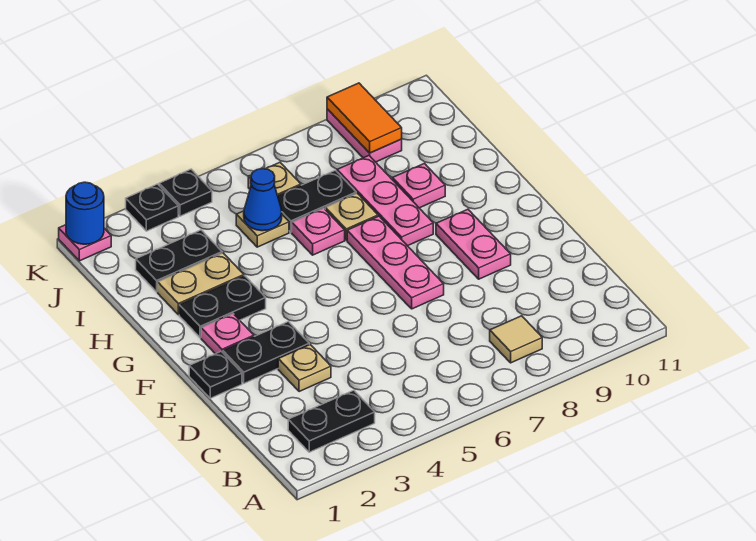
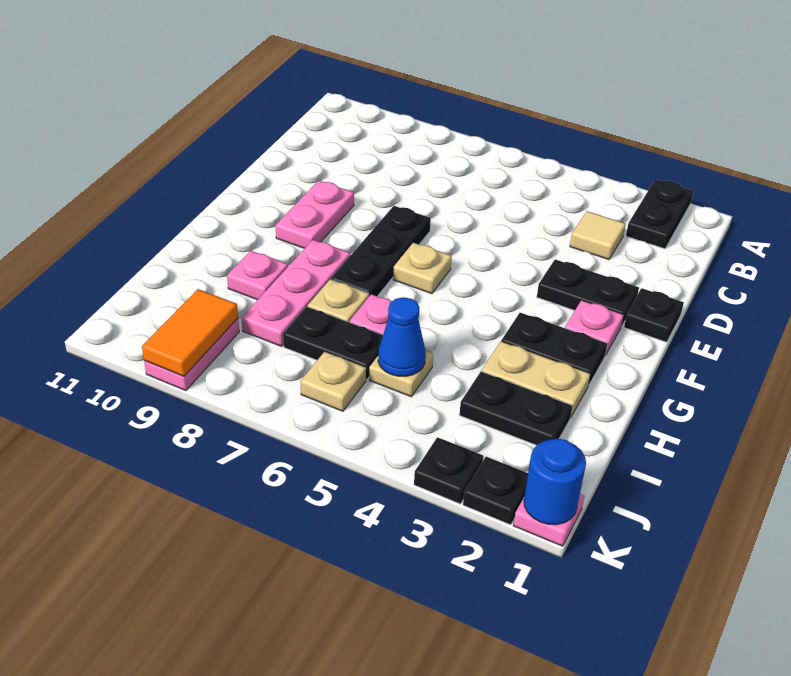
black plate B2:B3 level 1 -> black plate A2:B2 level 1
tan tile B8 level 1 -> tan tile C3 level 1
tan plate D3 level 1 -> tan plate F6 level 1
pink plate E7:G7 level 1 -> black plate E7:G7 level 1
black plate K4 level 1 -> black plate K2 level 1

